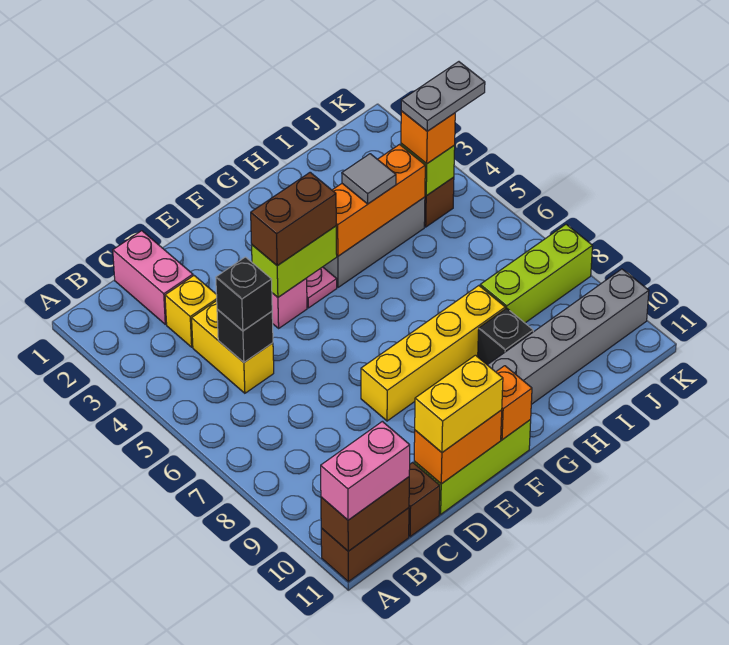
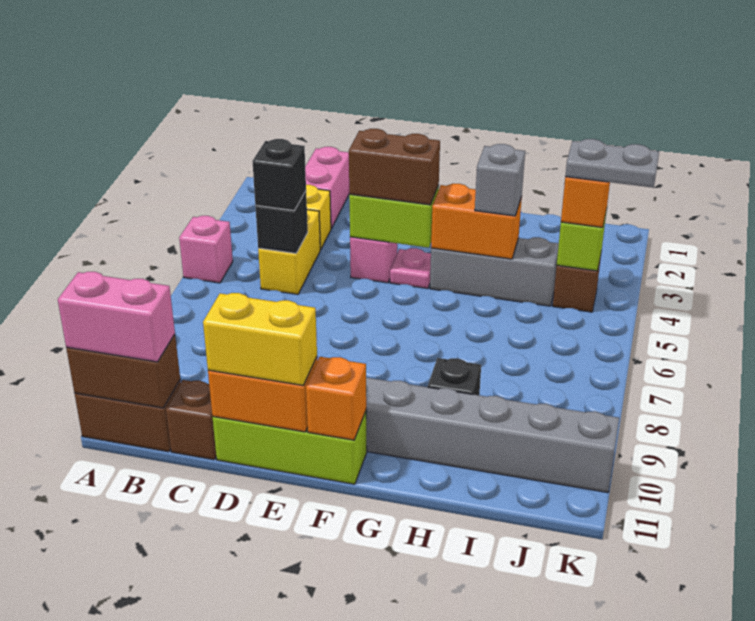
none -> pink brick A5 level 1
yellow brick E8:H8 level 1 -> none
orange brick G4:I4 level 2 -> orange brick G4:H4 level 2
grey tile H4 level 3 -> grey brick H4 level 3
lime brick I8:K8 level 1 -> none

